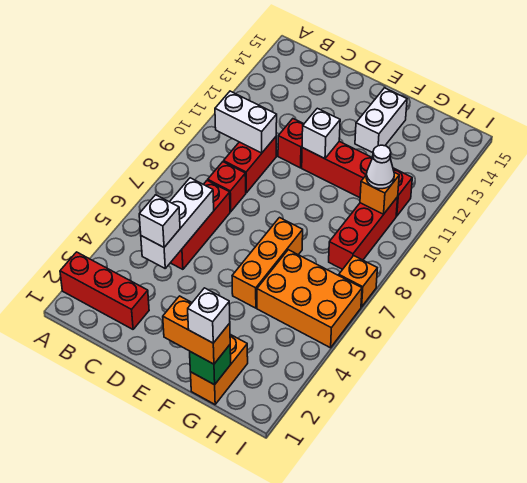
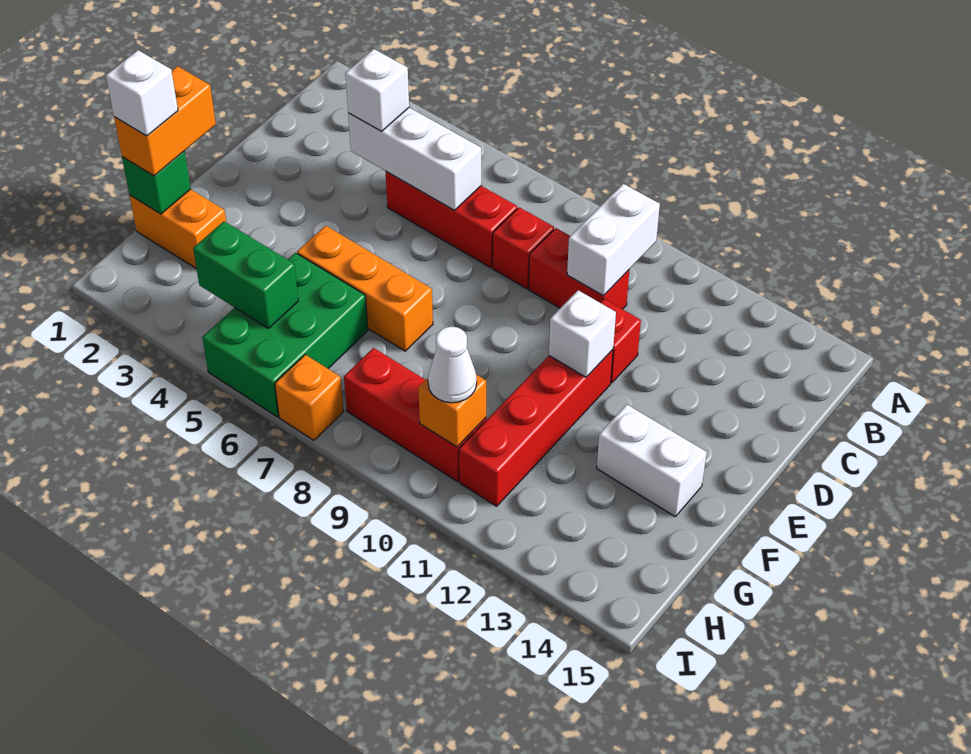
red brick A2:C2 level 1 -> none
orange brick G5:I6 level 1 -> green brick G5:I6 level 1
none -> green brick H4:H5 level 2

